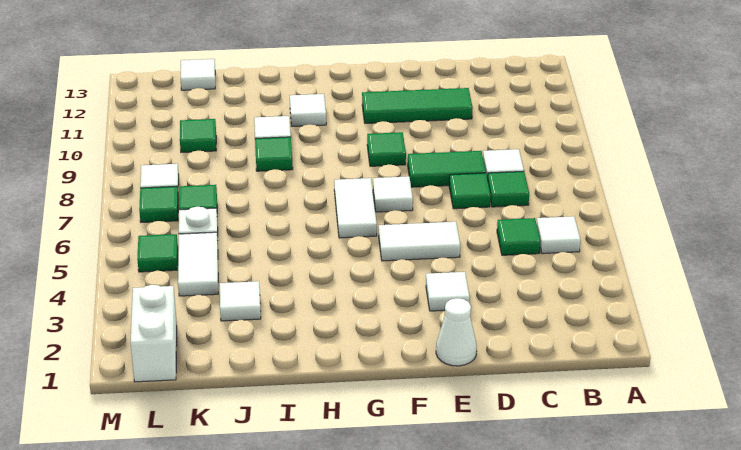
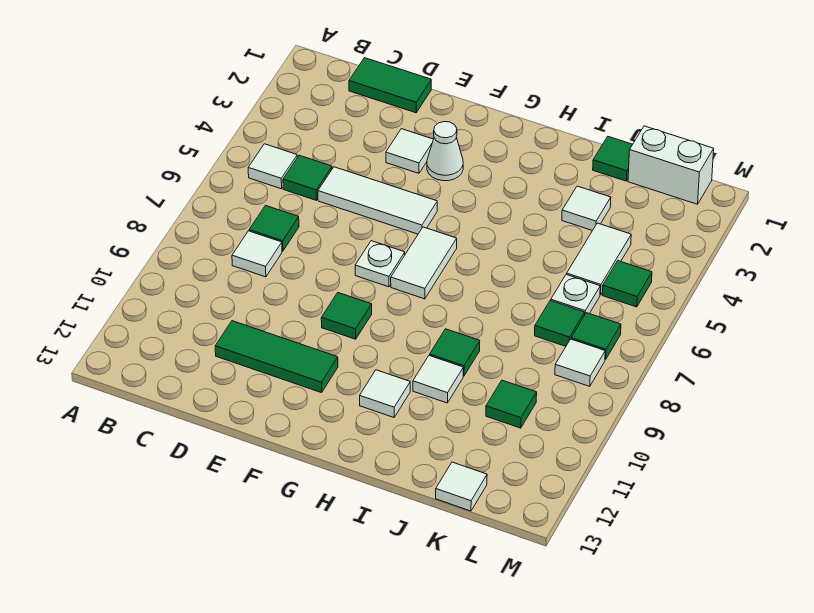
green tile D7 level 1 -> green tile J1 level 1
green tile D8:E8 level 1 -> green tile C1:D1 level 1
white cone E1 level 1 -> white cone F3 level 1
white tile E5:F5 level 1 -> white tile D5:F5 level 1
white tile F7 level 1 -> white plate F7 level 1
white brick L1:L2 level 1 -> white brick K1:L1 level 1

